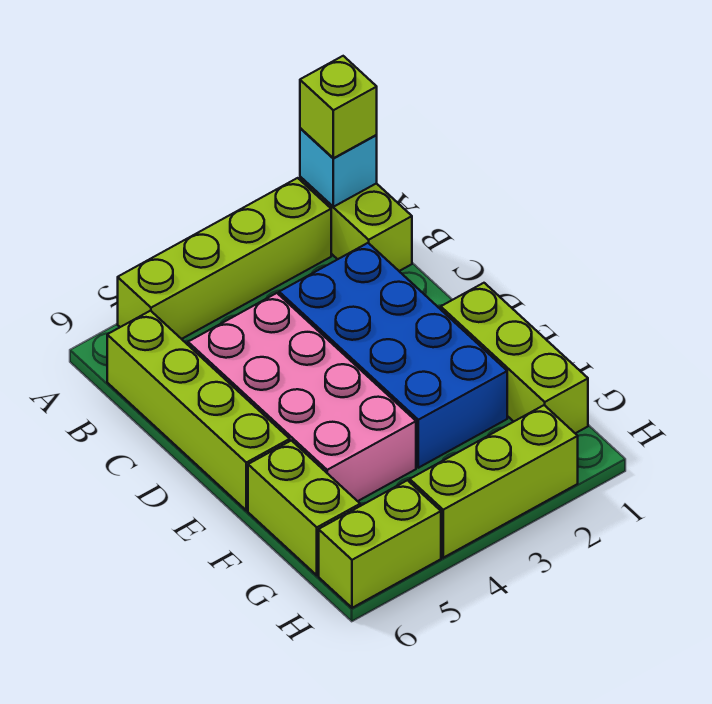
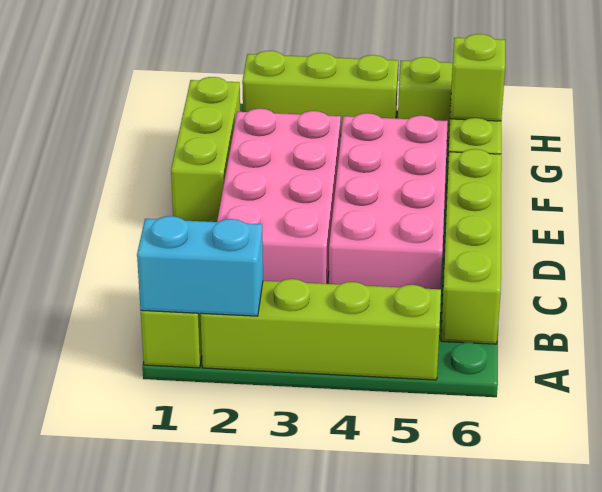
cyan brick A1 level 2 -> cyan brick A1:A2 level 2
lime brick A1 level 3 -> lime brick G6 level 2
blue brick C2:F3 level 1 -> pink brick C2:F3 level 1

